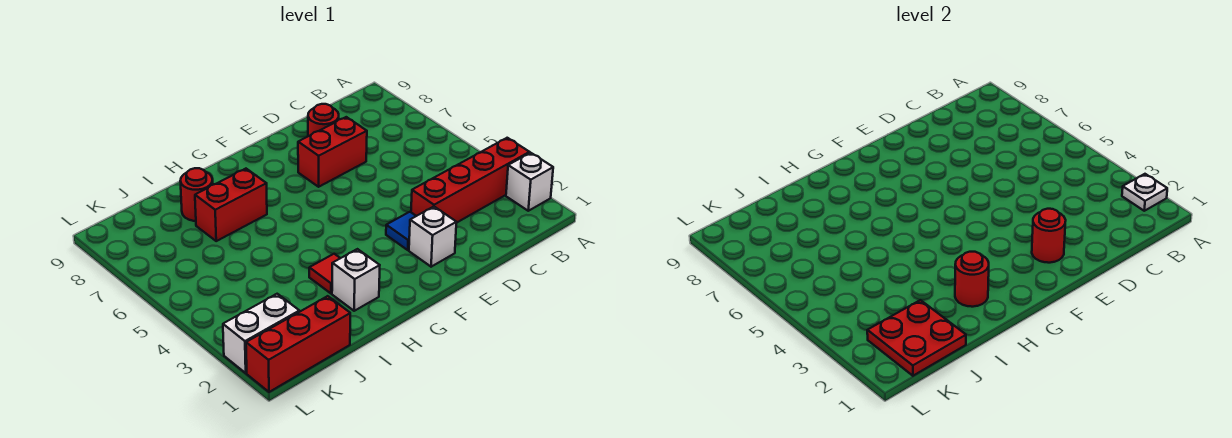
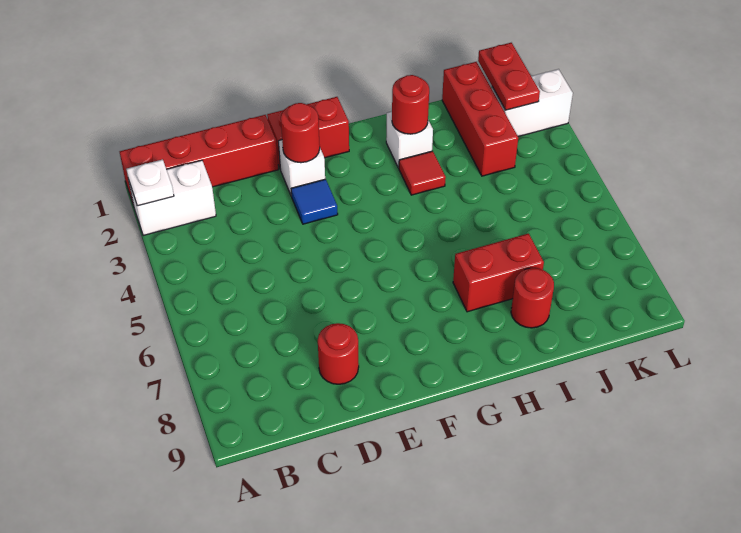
white brick A2 level 1 -> white brick A2:B2 level 1
red brick A3:D3 level 1 -> red brick A1:D1 level 1
red brick D7:E7 level 1 -> red brick E1:F1 level 1
red brick J1:L1 level 1 -> red brick J1:J3 level 1
red plate J1:K2 level 2 -> red plate K1:K2 level 2

